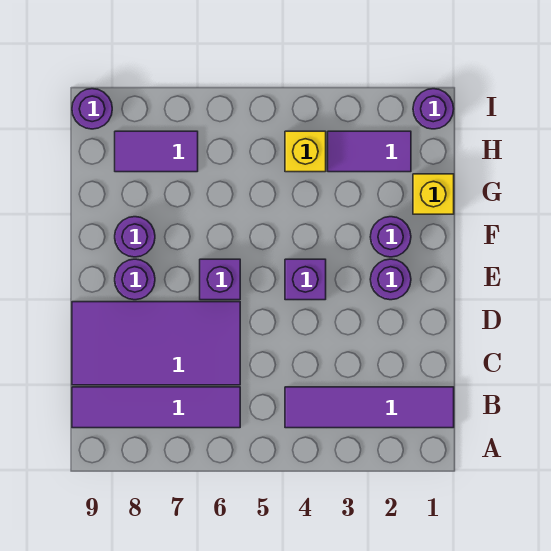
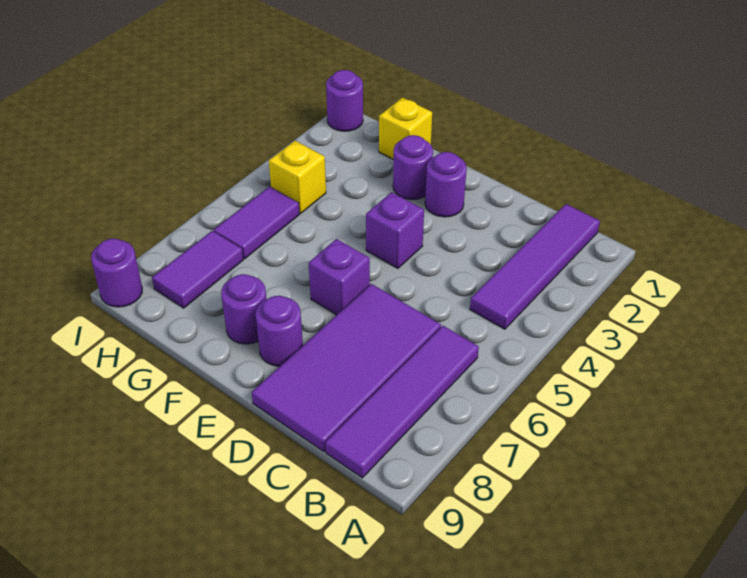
purple tile H2:H3 level 1 -> purple tile H5:H6 level 1

